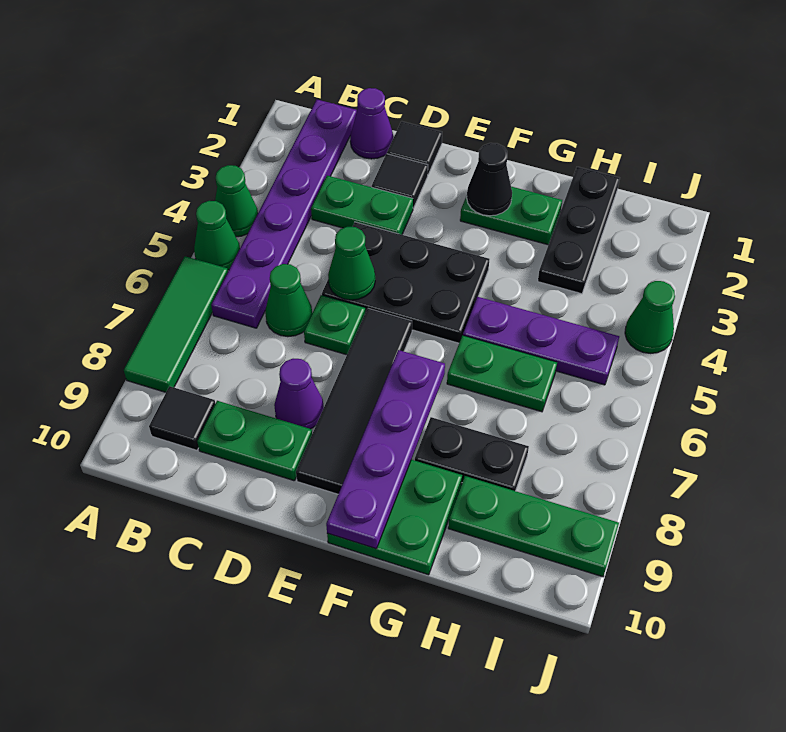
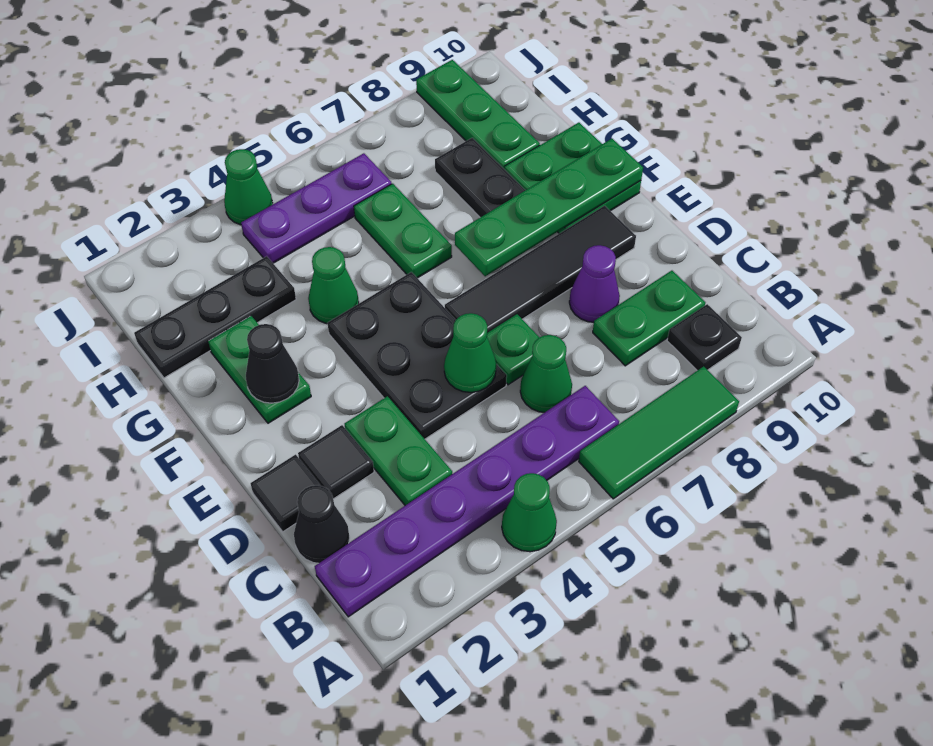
green cone A5 level 1 -> green cone G4 level 1
black tile B9 level 1 -> black plate B9 level 1
purple cone C1 level 1 -> black cone C1 level 1
green plate C9:D9 level 1 -> green plate C8:C9 level 1
purple plate F7:F10 level 2 -> green plate F7:F10 level 2
purple plate G5:I5 level 1 -> purple plate I4:I6 level 1

